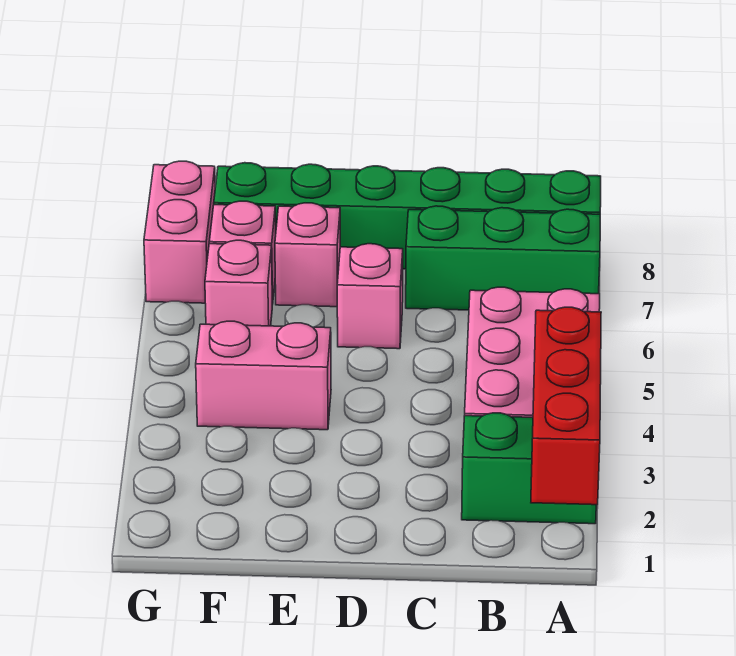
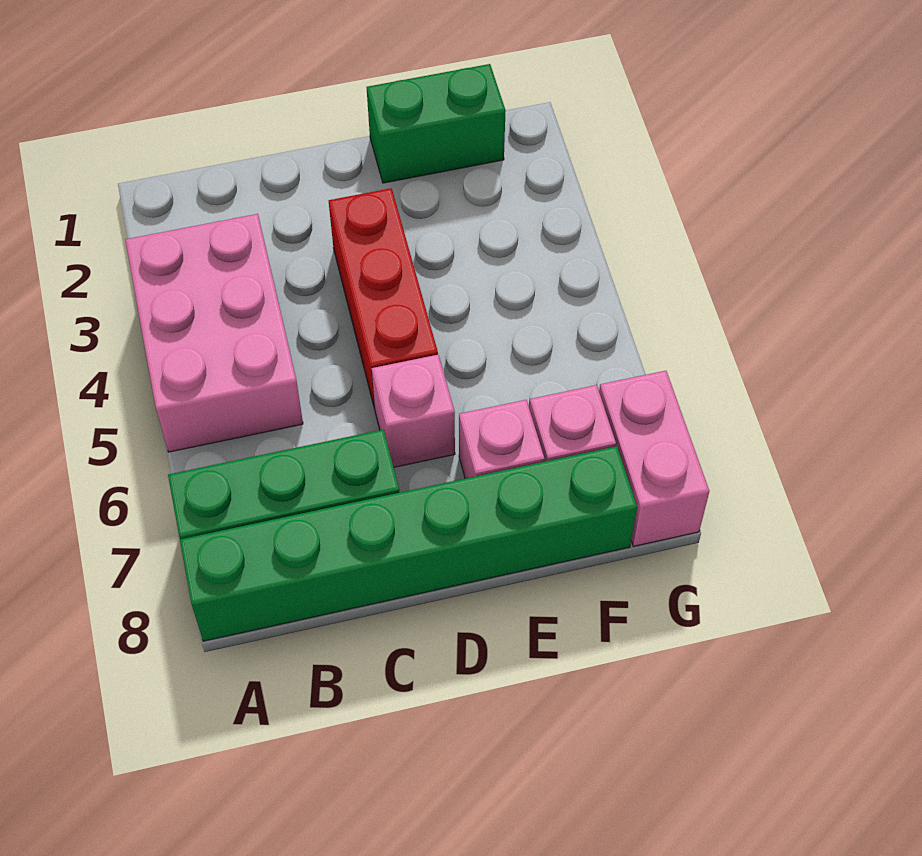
red brick A1:A3 level 2 -> red brick D3:D5 level 1
green brick A2:B2 level 1 -> green brick E1:F1 level 1
pink brick E4:F4 level 1 -> none
pink brick F6 level 1 -> none

